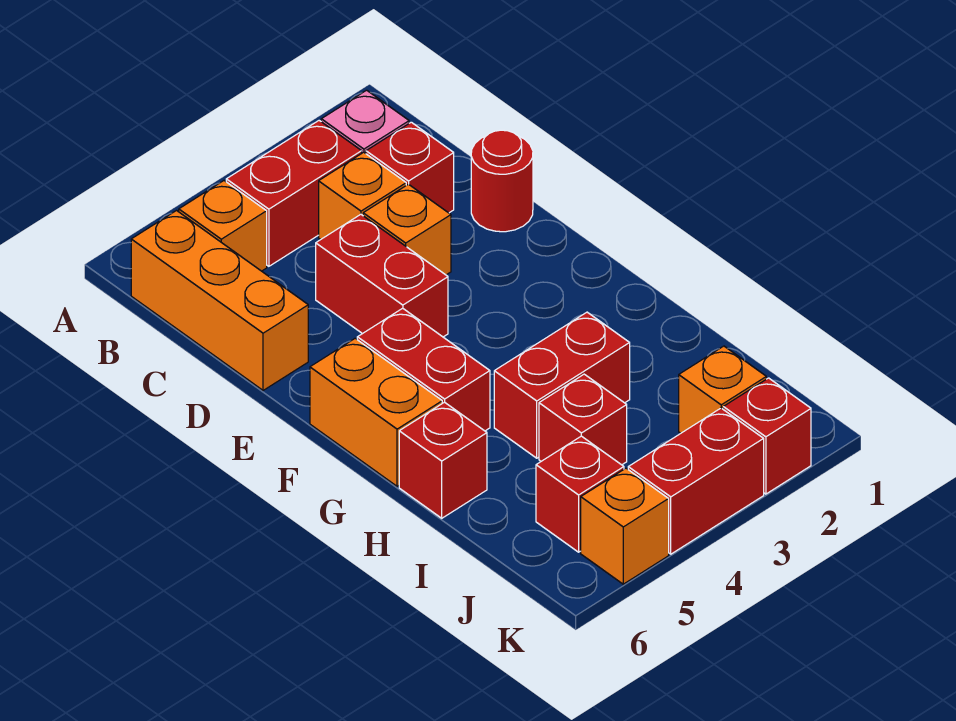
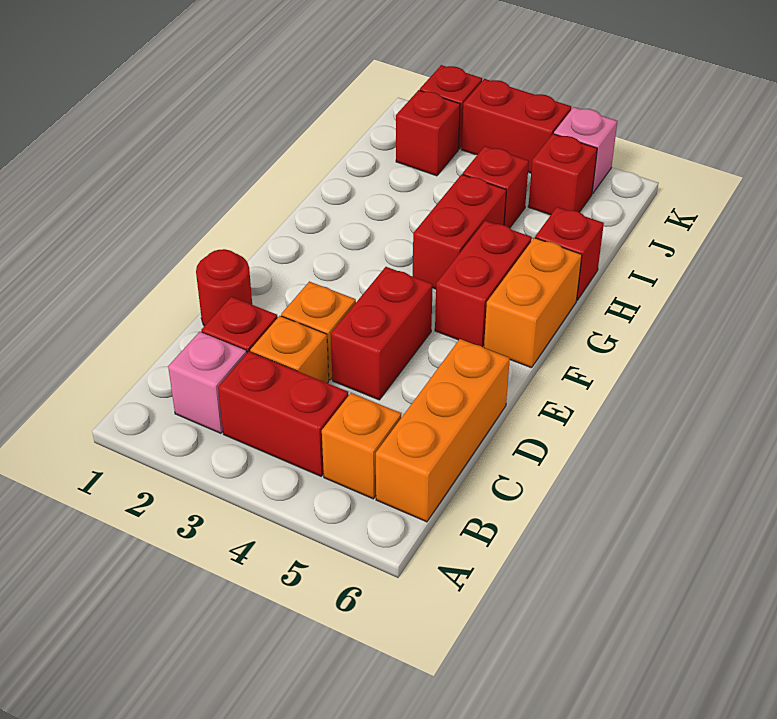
red brick H3:H4 level 1 -> red brick G4:H4 level 1
orange brick J2 level 1 -> red brick J2 level 1
orange brick K5 level 1 -> pink brick K5 level 1

